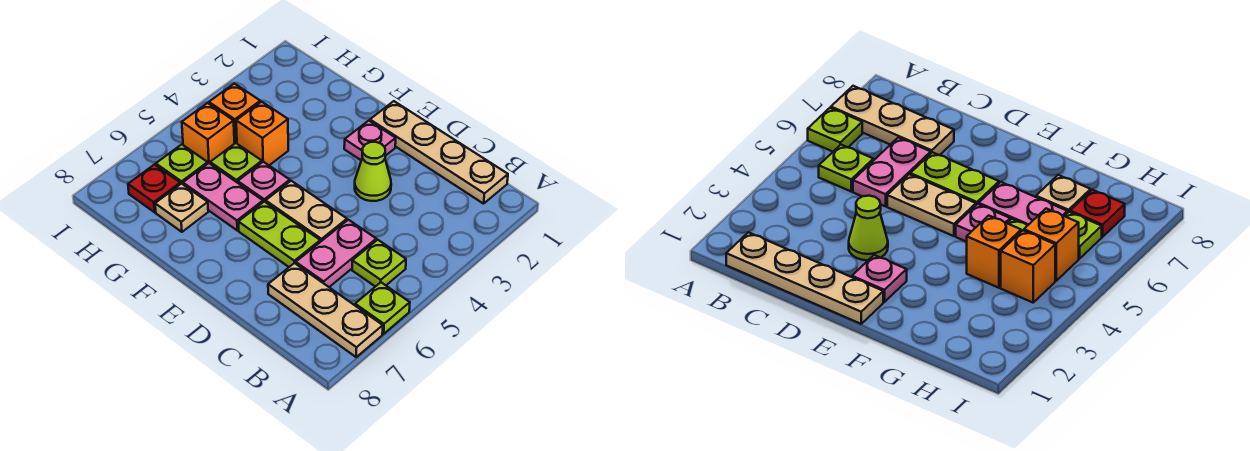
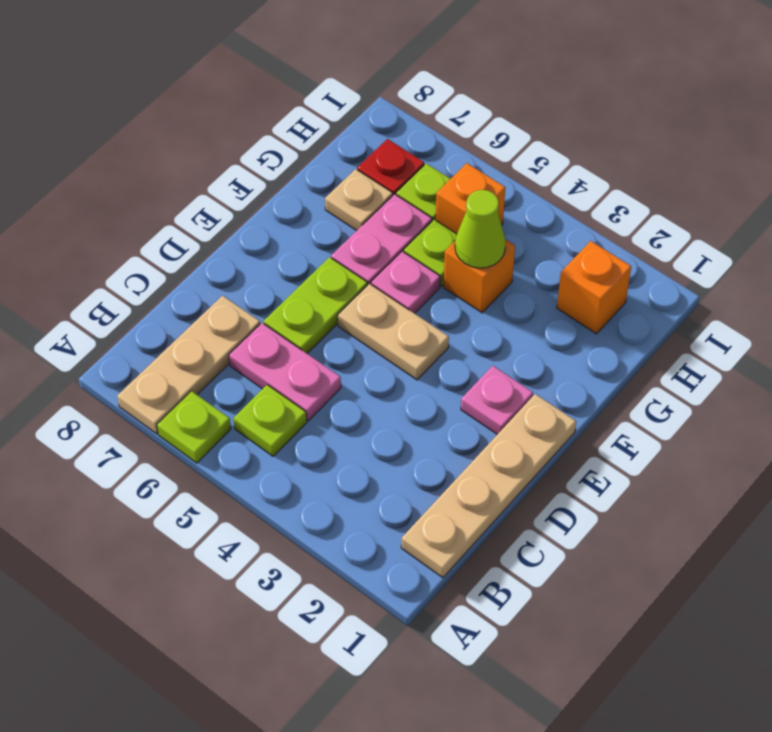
lime cone D3 level 1 -> lime cone G4 level 2
tan plate D5:E5 level 1 -> tan plate E4:E5 level 1
orange brick H4 level 1 -> orange brick H2 level 1

